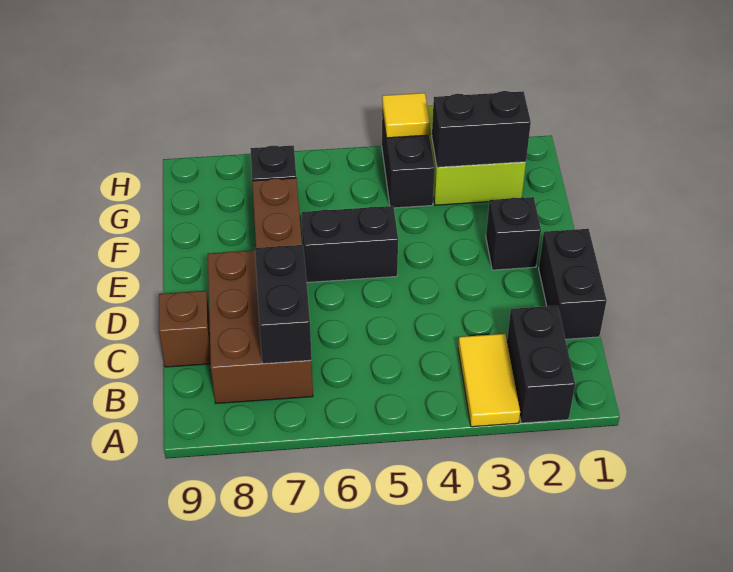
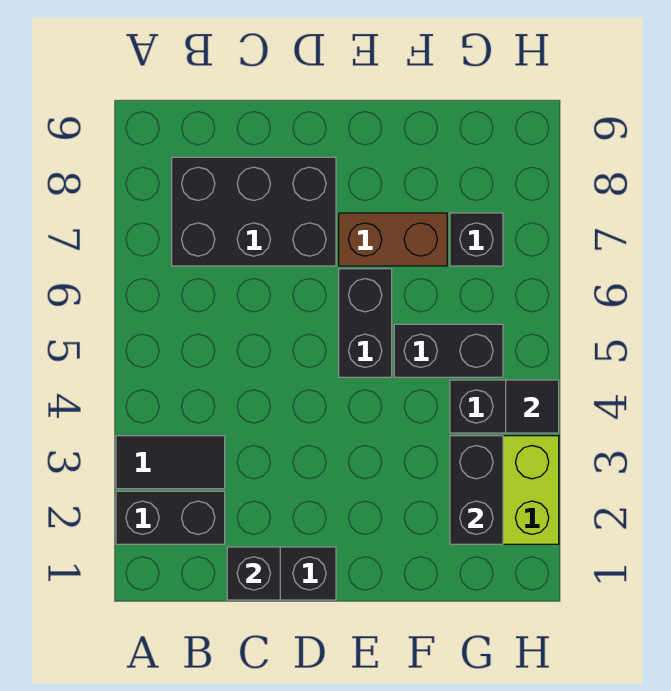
yellow tile A3:B3 level 1 -> black tile A3:B3 level 1
brown brick B7:D8 level 1 -> black brick B7:D8 level 1
black brick B7:C7 level 2 -> black brick F5:G5 level 1
brown brick C9 level 1 -> none
black brick E2 level 1 -> black brick C1 level 2
yellow tile H4 level 2 -> black tile H4 level 2

